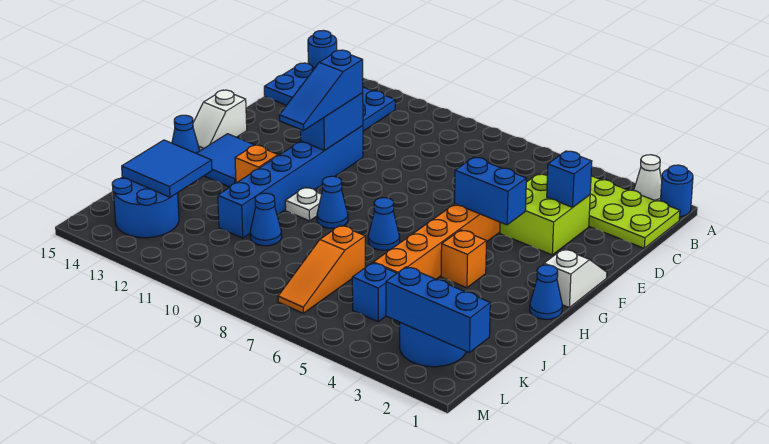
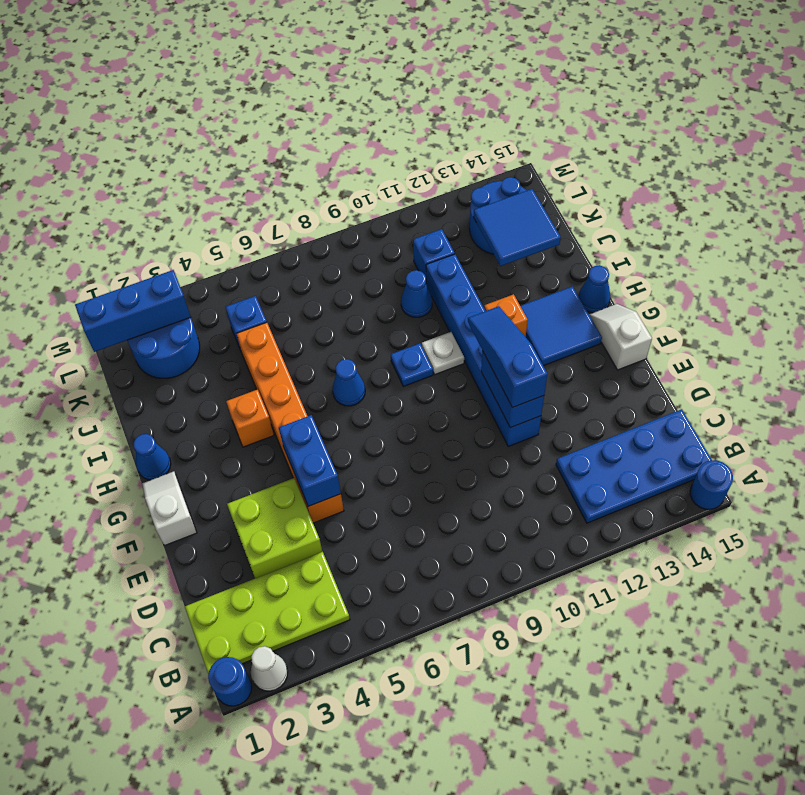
blue brick D3 level 2 -> blue brick K11 level 1
white slope F1:G1 level 1 top G -> white slope F1:G1 level 1 top F
blue brick F4:F5 level 2 -> blue brick E5:F5 level 2
blue cone H9 level 1 -> blue plate H9 level 1
orange slope J7:L7 level 1 top J -> none

